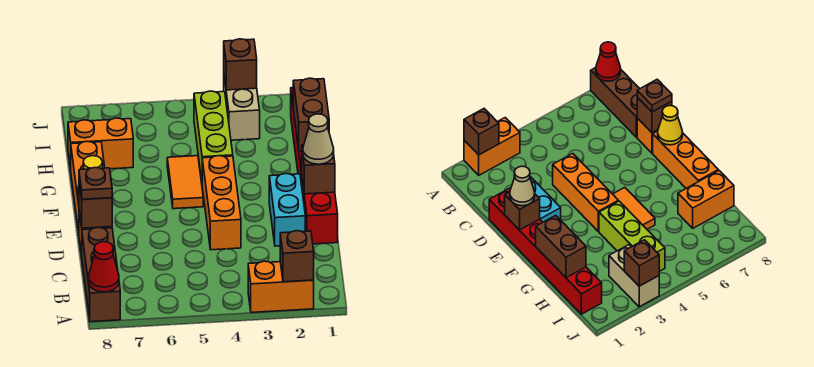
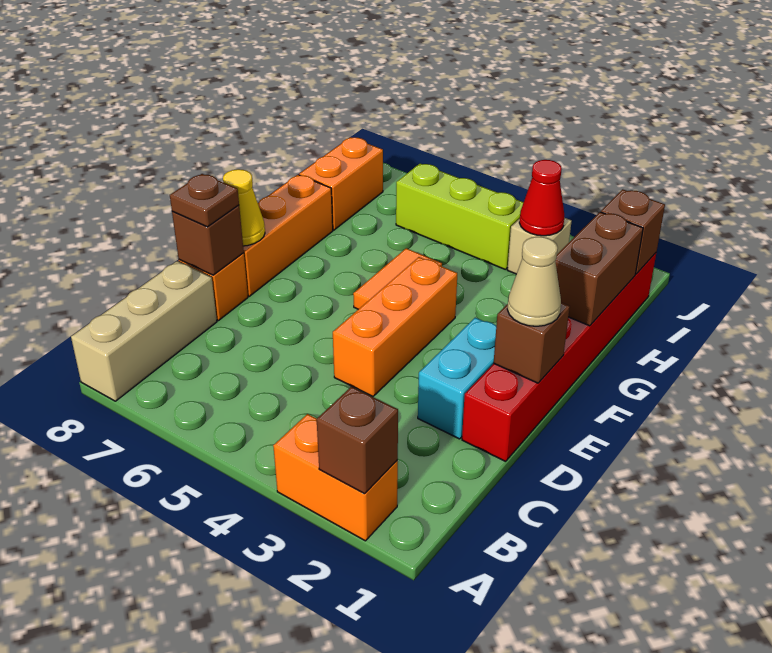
brown brick A8:C8 level 1 -> tan brick A8:C8 level 1
red cone A8 level 2 -> red cone I3 level 2
lime brick G4:I4 level 1 -> lime brick I4:I6 level 1
orange brick H7:H8 level 1 -> orange brick H8:I8 level 1
tan brick I3:J3 level 1 -> tan brick I3 level 1
brown brick J3 level 2 -> brown brick I1 level 2

